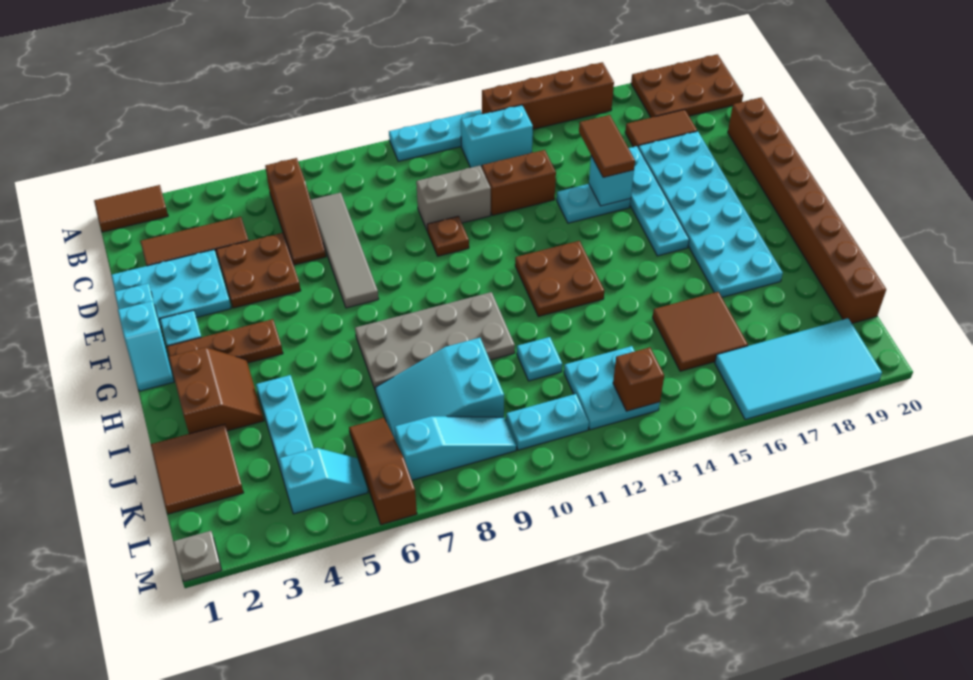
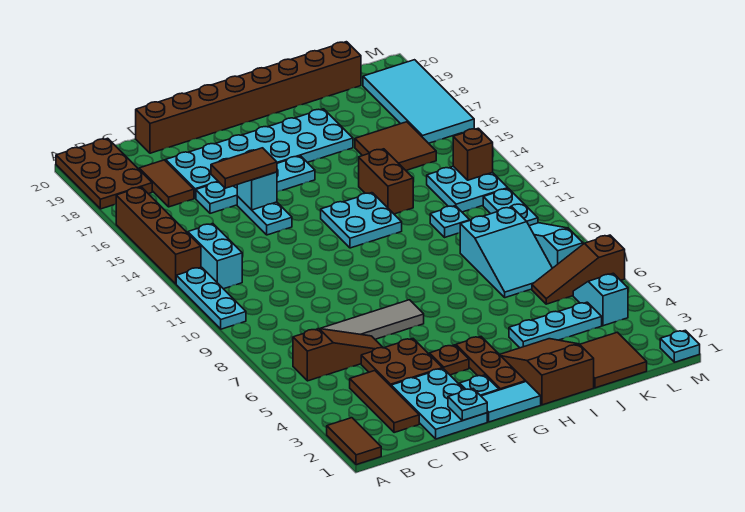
grey brick D10:D11 level 1 -> none
brown brick D12:D13 level 1 -> brown brick I13:I14 level 1
brown plate E10 level 1 -> brown plate F4 level 1
cyan slope F1:G1 level 1 top F -> cyan tile F1:G1 level 1
brown plate G12:H13 level 1 -> cyan plate G12:H13 level 1
brown slope H2:I3 level 1 top 2 -> brown slope H1:I3 level 1 top 1
grey plate H7:I10 level 1 -> none
grey plate M1 level 1 -> cyan plate M1 level 1

